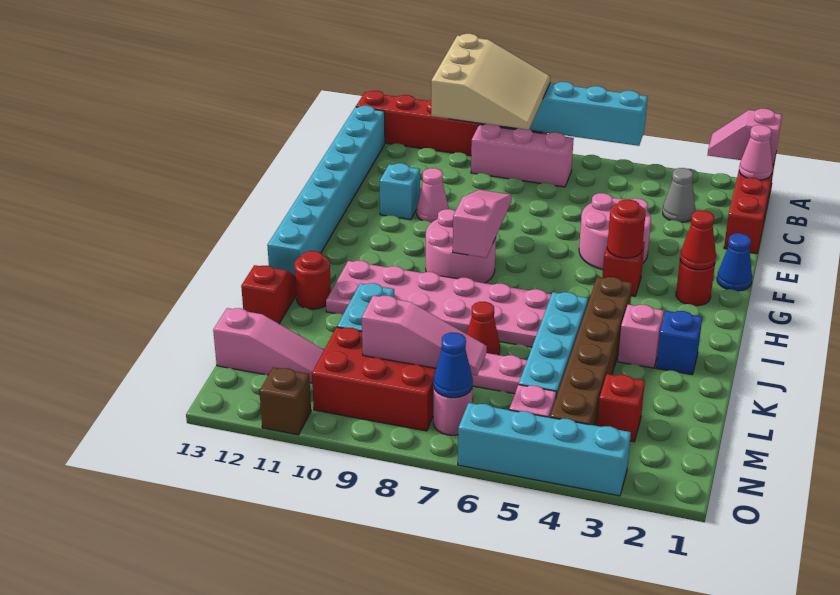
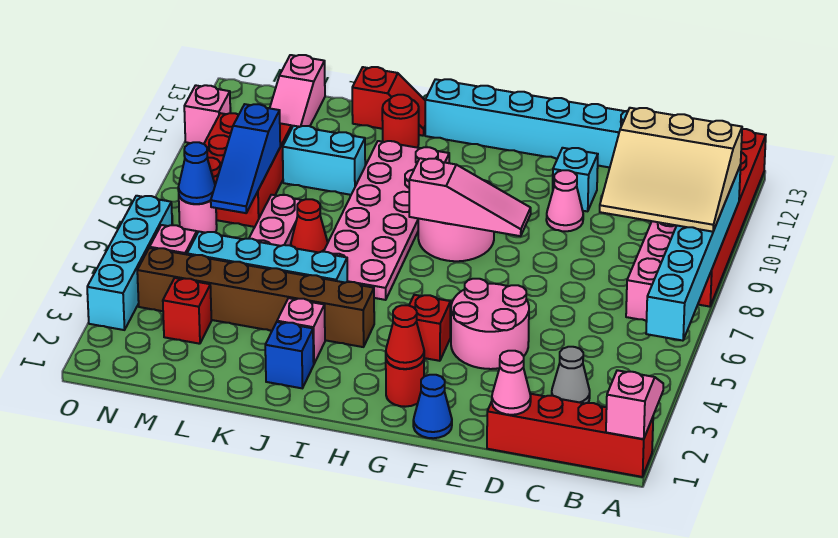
pink cone B1 level 2 -> pink cone D1 level 2
red round brick G4 level 2 -> none
pink slope M7:M9 level 2 top 9 -> blue slope M7:M9 level 2 top 9
brown brick O11 level 1 -> pink brick O11 level 1

